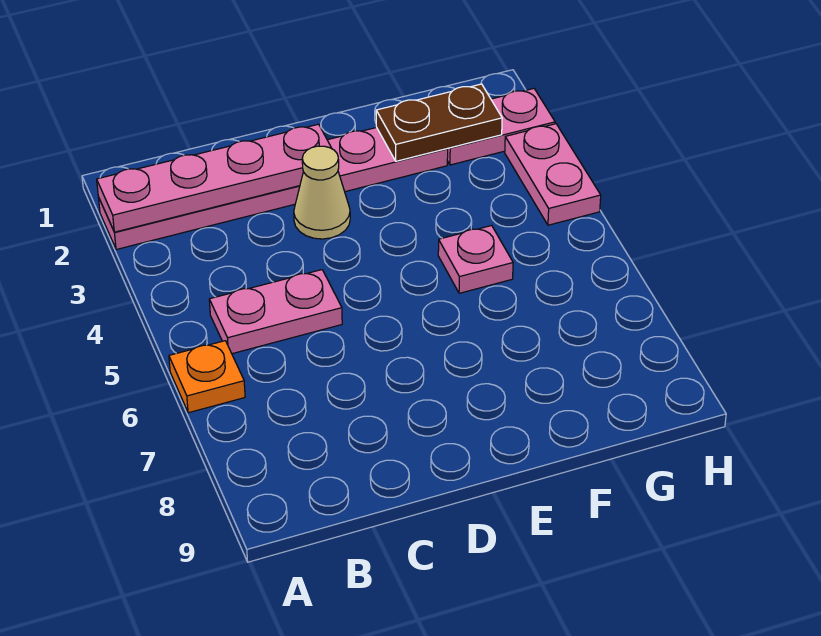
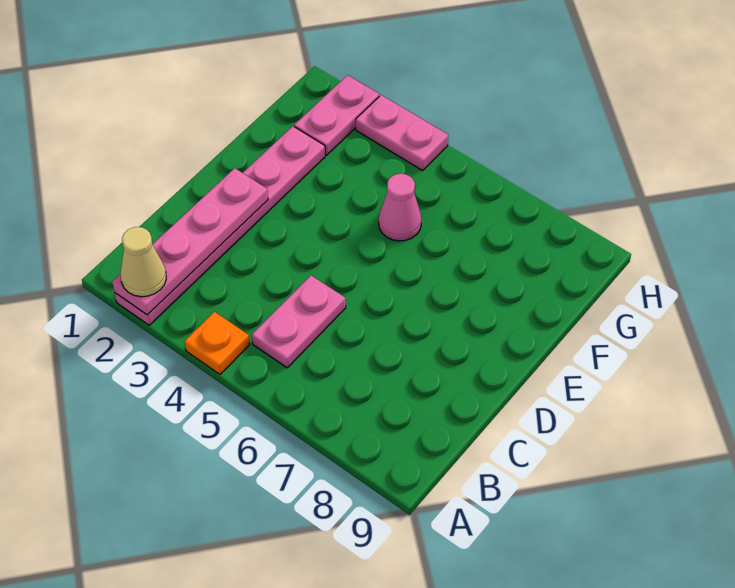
orange plate A6 level 1 -> orange plate A4 level 1
tan cone D3 level 1 -> tan cone A2 level 3
brown plate F2:G2 level 2 -> none
pink plate F5 level 1 -> pink cone F5 level 1

